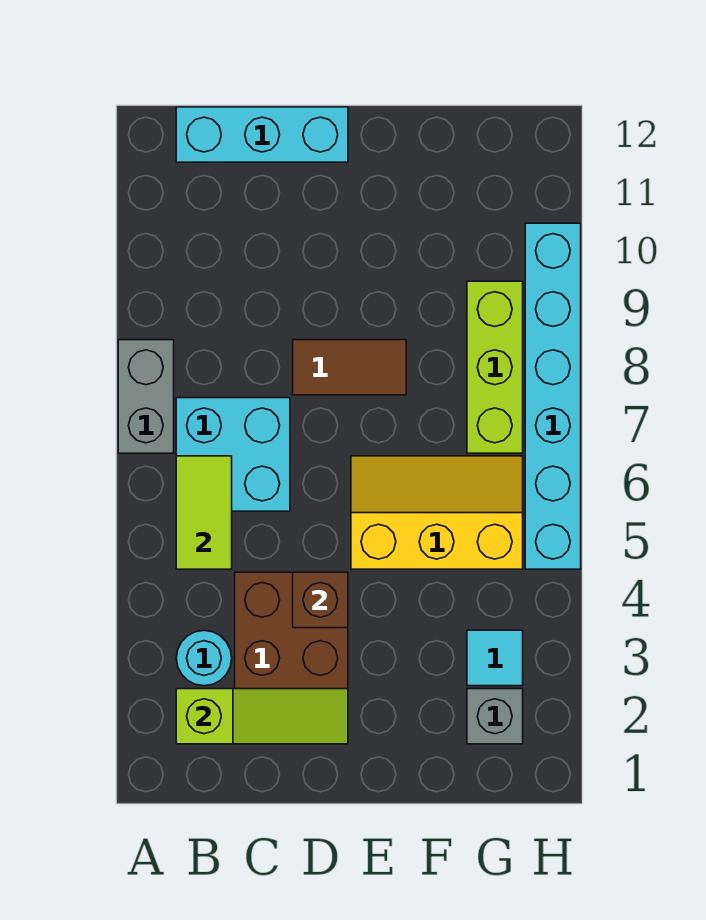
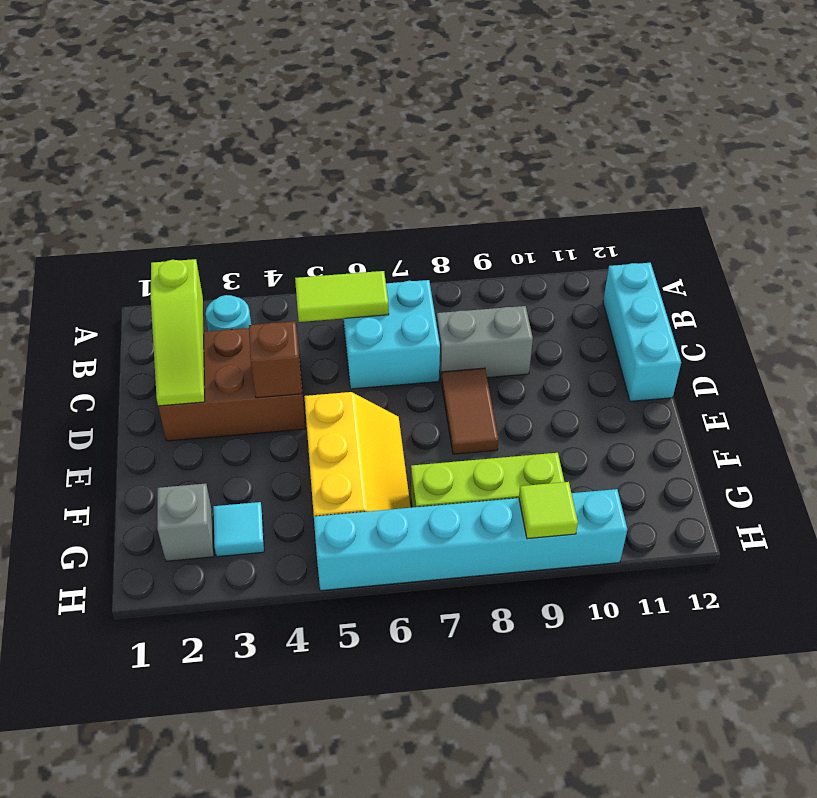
grey brick A7:A8 level 1 -> grey brick C8:C9 level 1
none -> lime tile H9 level 2

